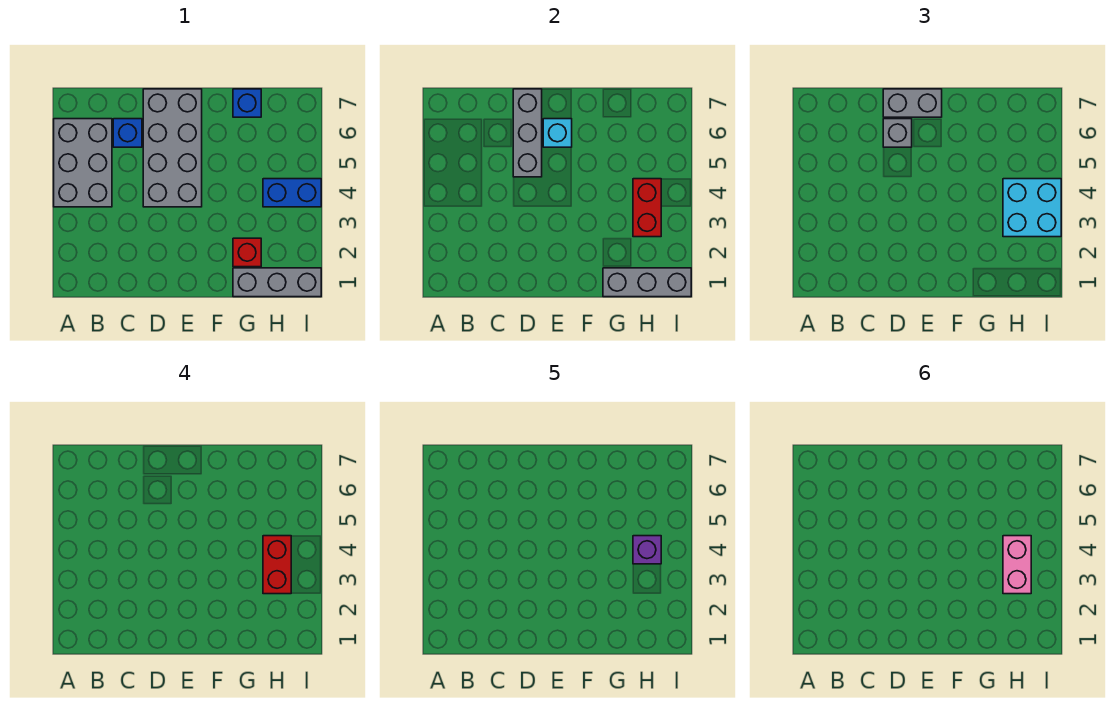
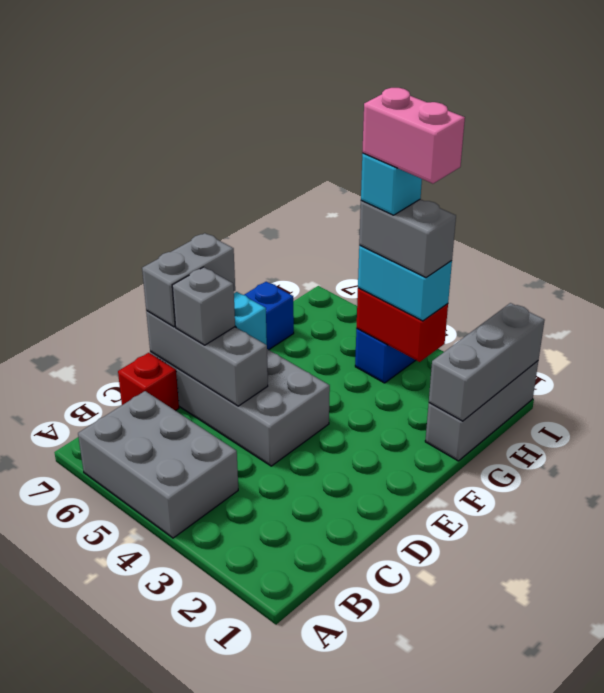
blue brick C6 level 1 -> none
red brick G2 level 1 -> red brick C7 level 1
cyan brick H3:I4 level 3 -> cyan brick H3:H4 level 3
red brick H3:H4 level 4 -> grey brick H3:H4 level 4
purple brick H4 level 5 -> cyan brick H4 level 5

